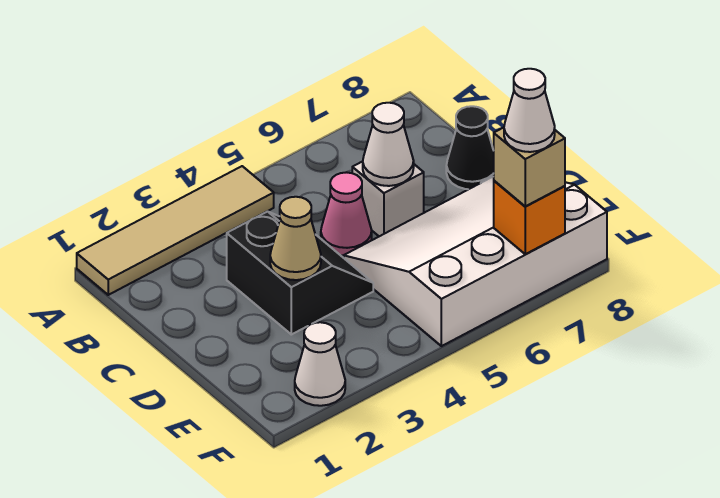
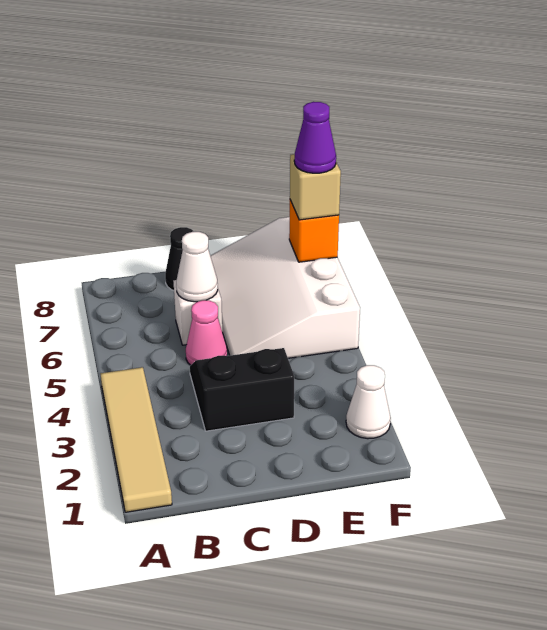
tan cone D3 level 2 -> none
white cone F7 level 4 -> purple cone F7 level 4

